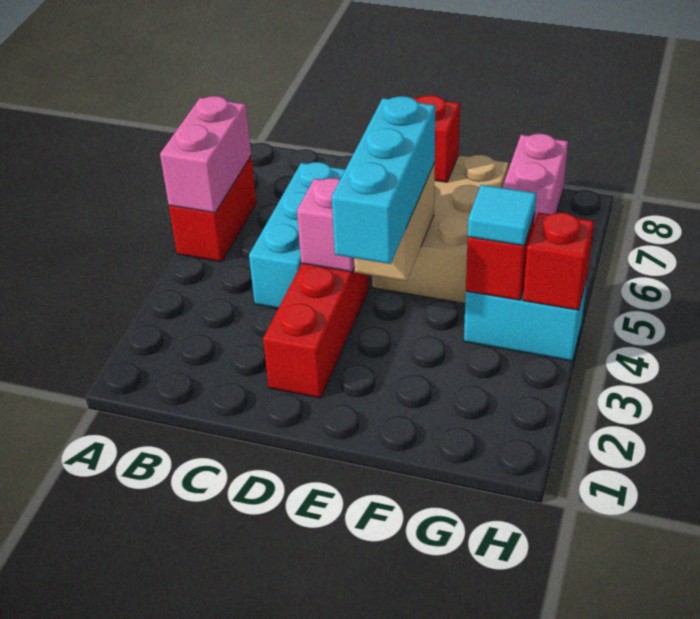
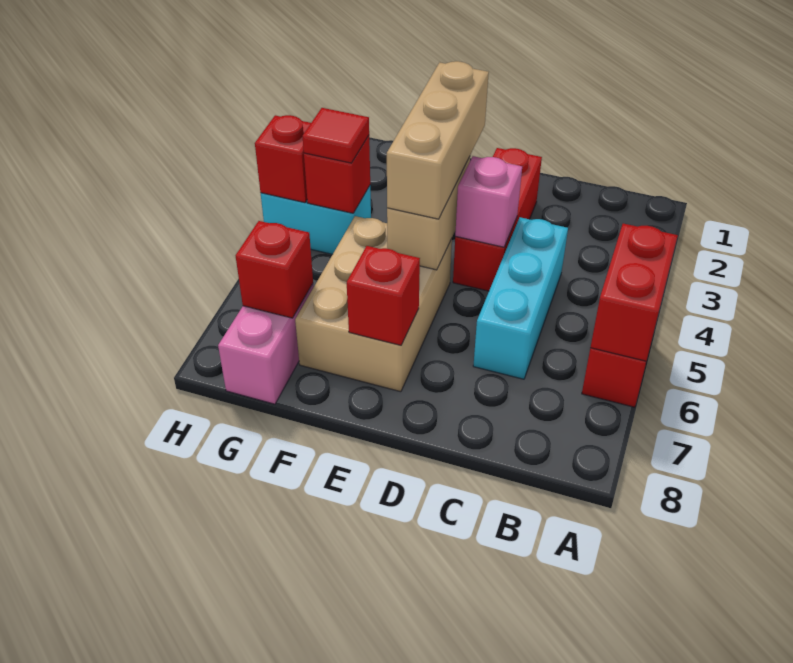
pink brick A5:A6 level 2 -> red brick A5:A6 level 2
cyan brick E3:E5 level 3 -> tan brick E3:E5 level 3
cyan tile G4 level 3 -> red tile G4 level 3
none -> red brick G7 level 2

